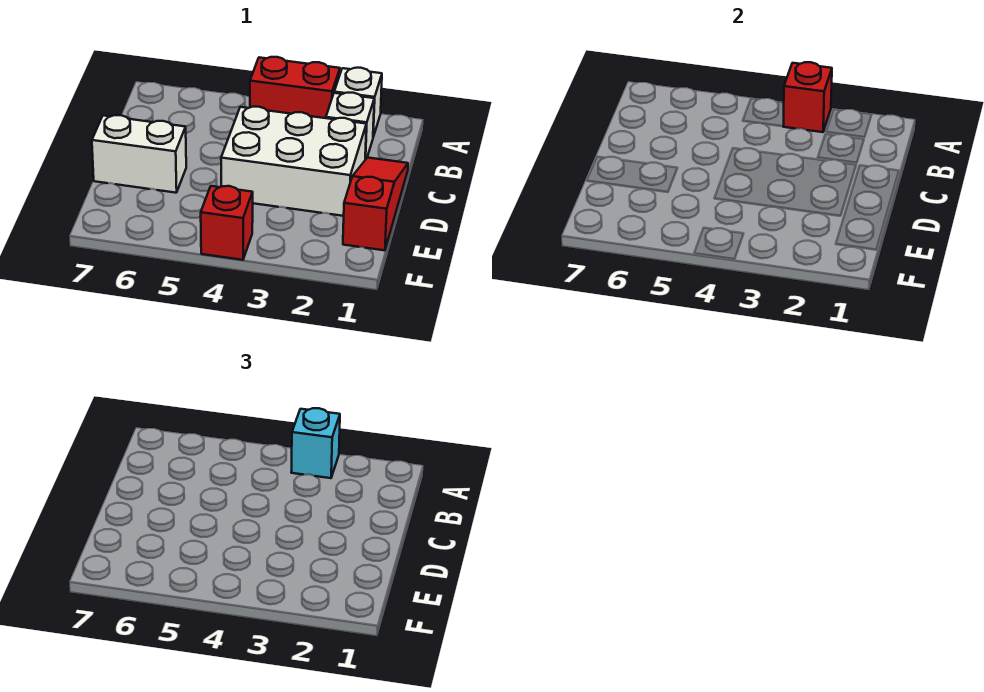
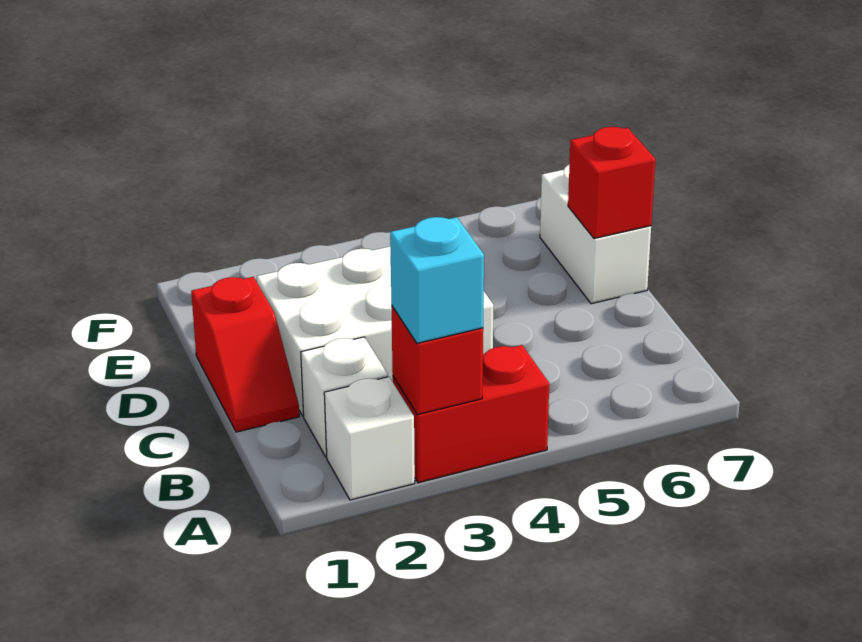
red slope C1:E1 level 1 top E -> red slope C1:D1 level 1 top D
white brick D6:D7 level 1 -> white brick D7:E7 level 1
red brick F4 level 1 -> red brick D7 level 2

